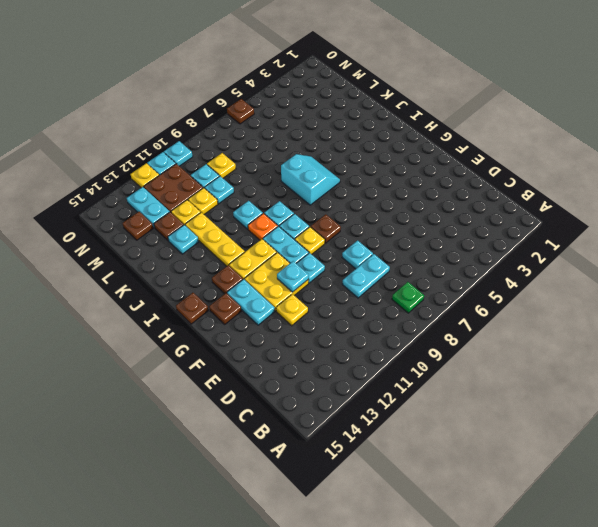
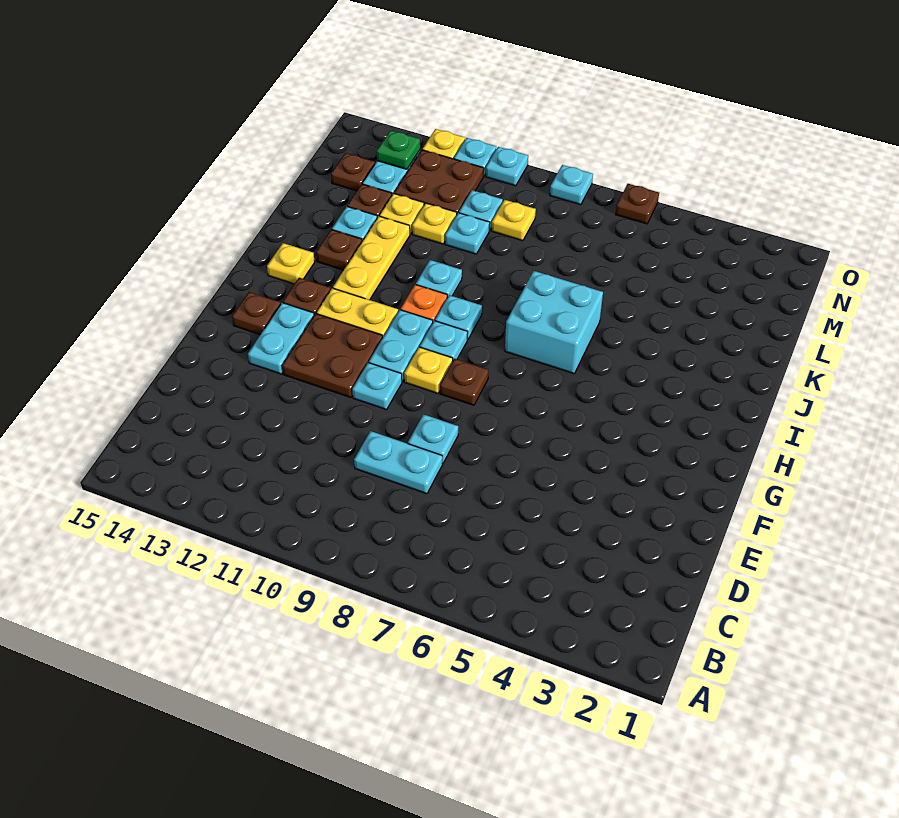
green plate B8 level 1 -> green plate N13 level 2
yellow plate E12 level 1 -> yellow plate I14 level 1
yellow plate F11:G12 level 1 -> brown plate F11:G12 level 1
cyan plate F11 level 2 -> cyan plate O8 level 1
brown plate H15 level 1 -> brown plate J13 level 1
cyan slope I6:J7 level 1 top 7 -> cyan brick I6:J7 level 1

